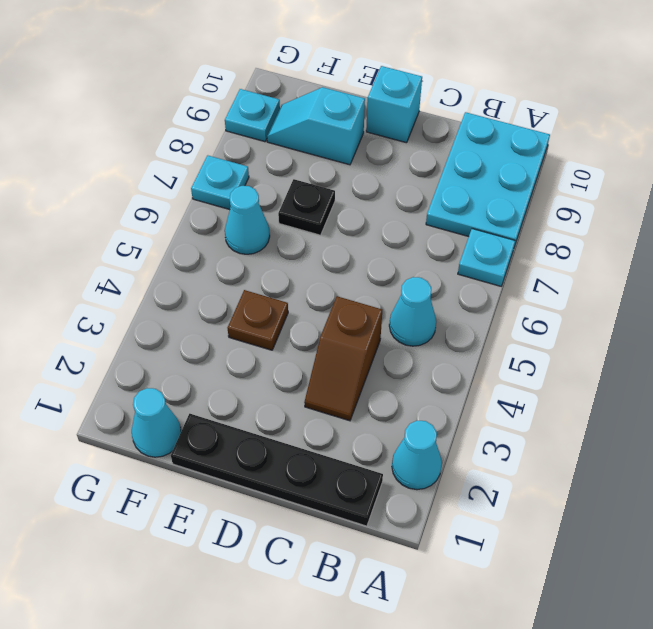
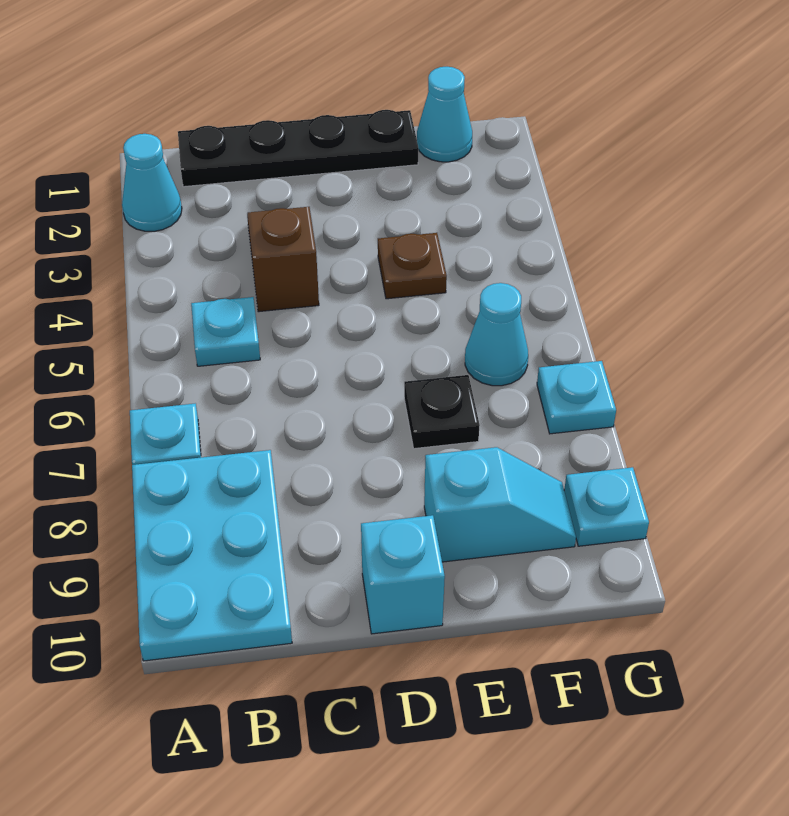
cyan cone B5 level 1 -> cyan plate B5 level 1

